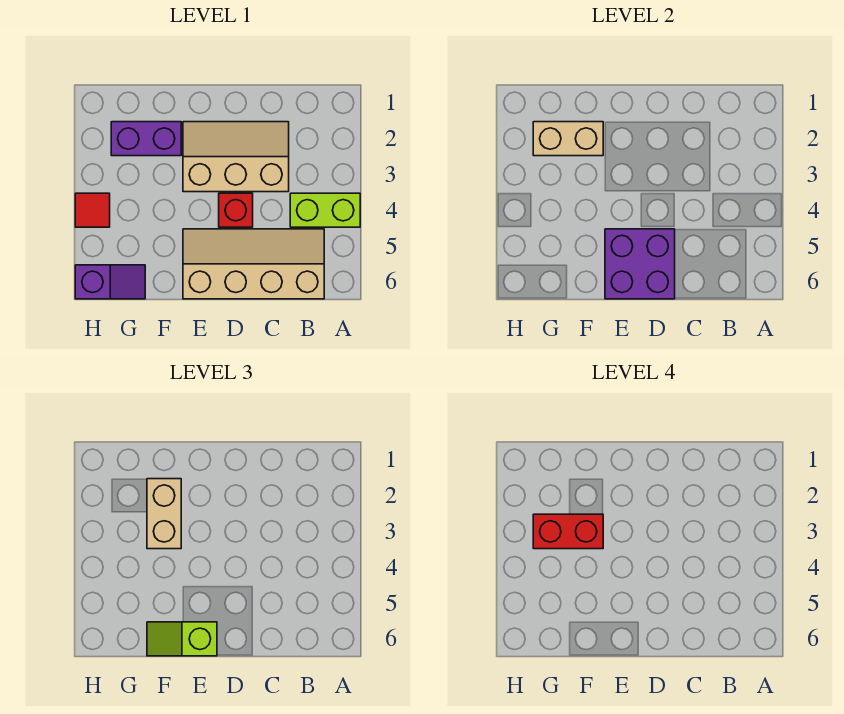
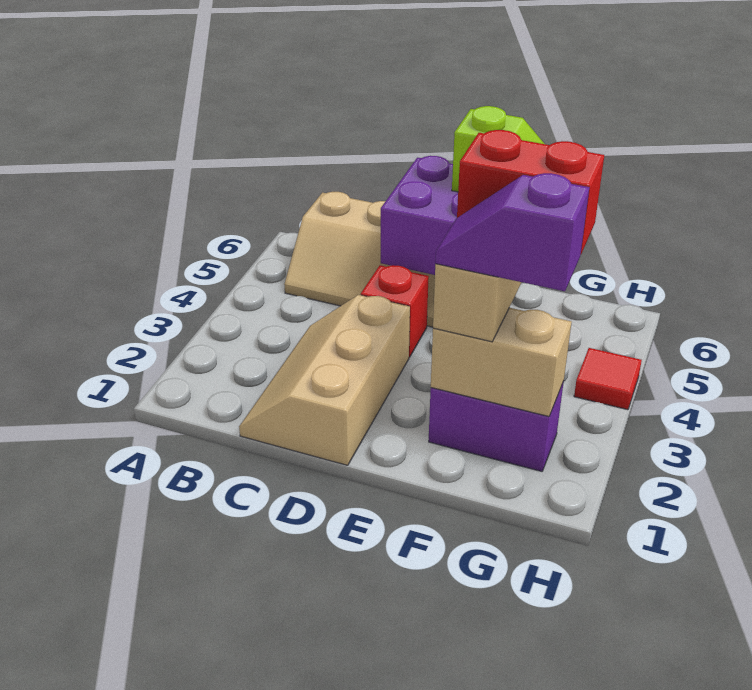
lime brick A4:B4 level 1 -> none
tan slope C2:E3 level 1 top 3 -> tan slope C1:D3 level 1 top D
purple slope G6:H6 level 1 top H -> purple slope F2:G2 level 4 top G

